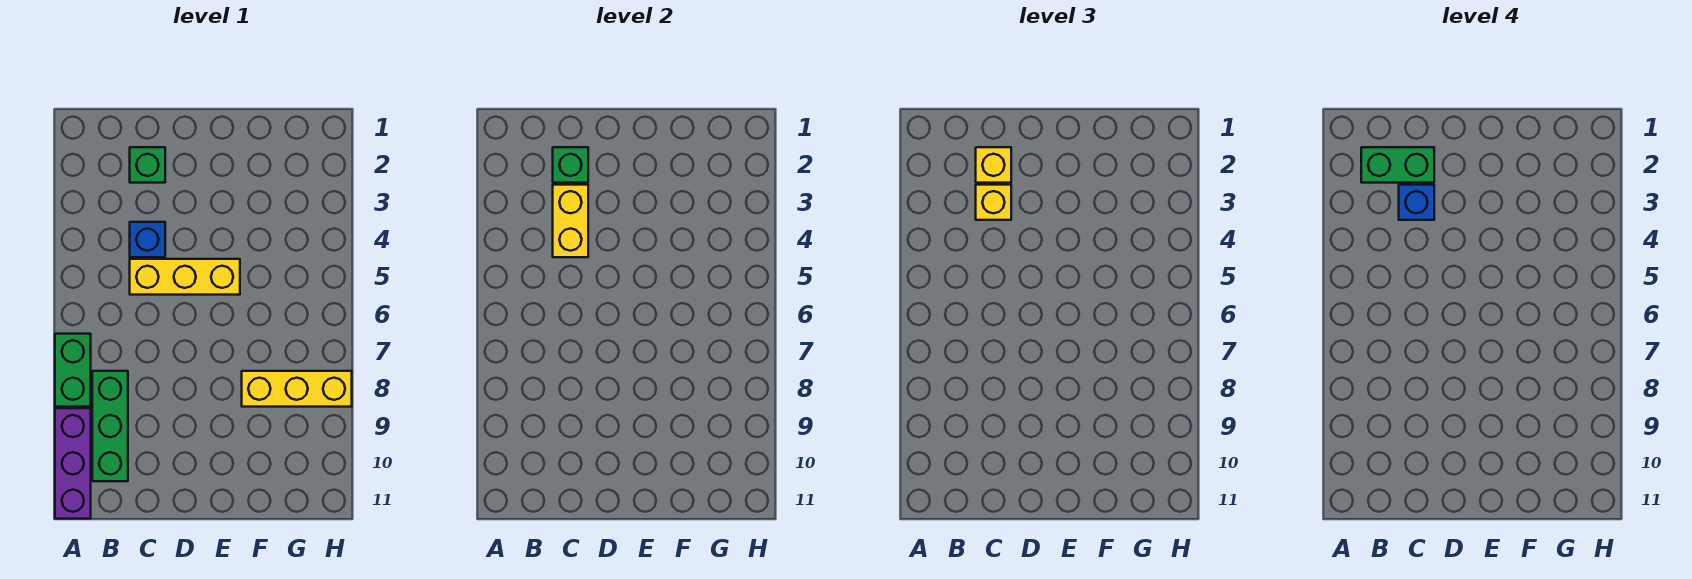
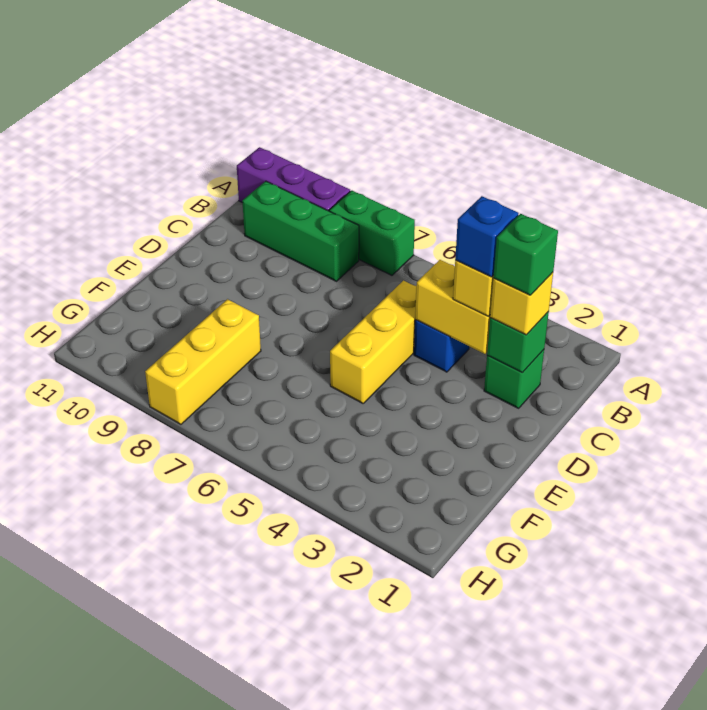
green brick B2:C2 level 4 -> green brick C2 level 4

